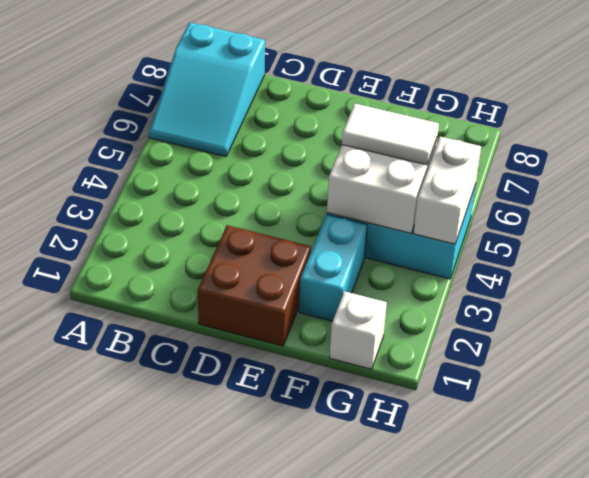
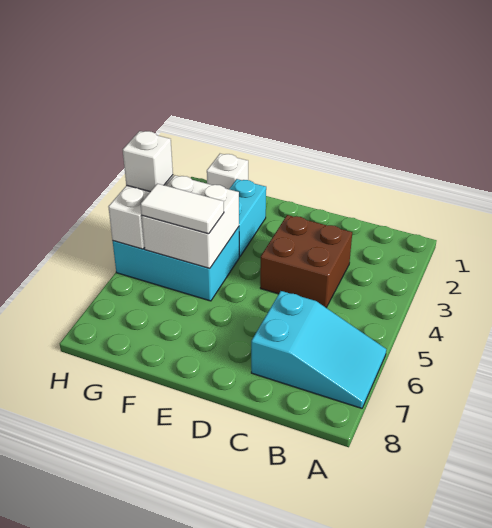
cyan slope A6:B8 level 1 top 8 -> cyan slope A6:C7 level 1 top C
brown brick D1:E2 level 1 -> brown brick C3:D4 level 1
none -> white brick H4 level 3

